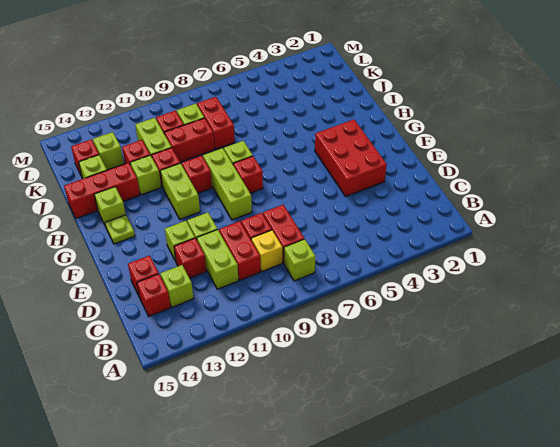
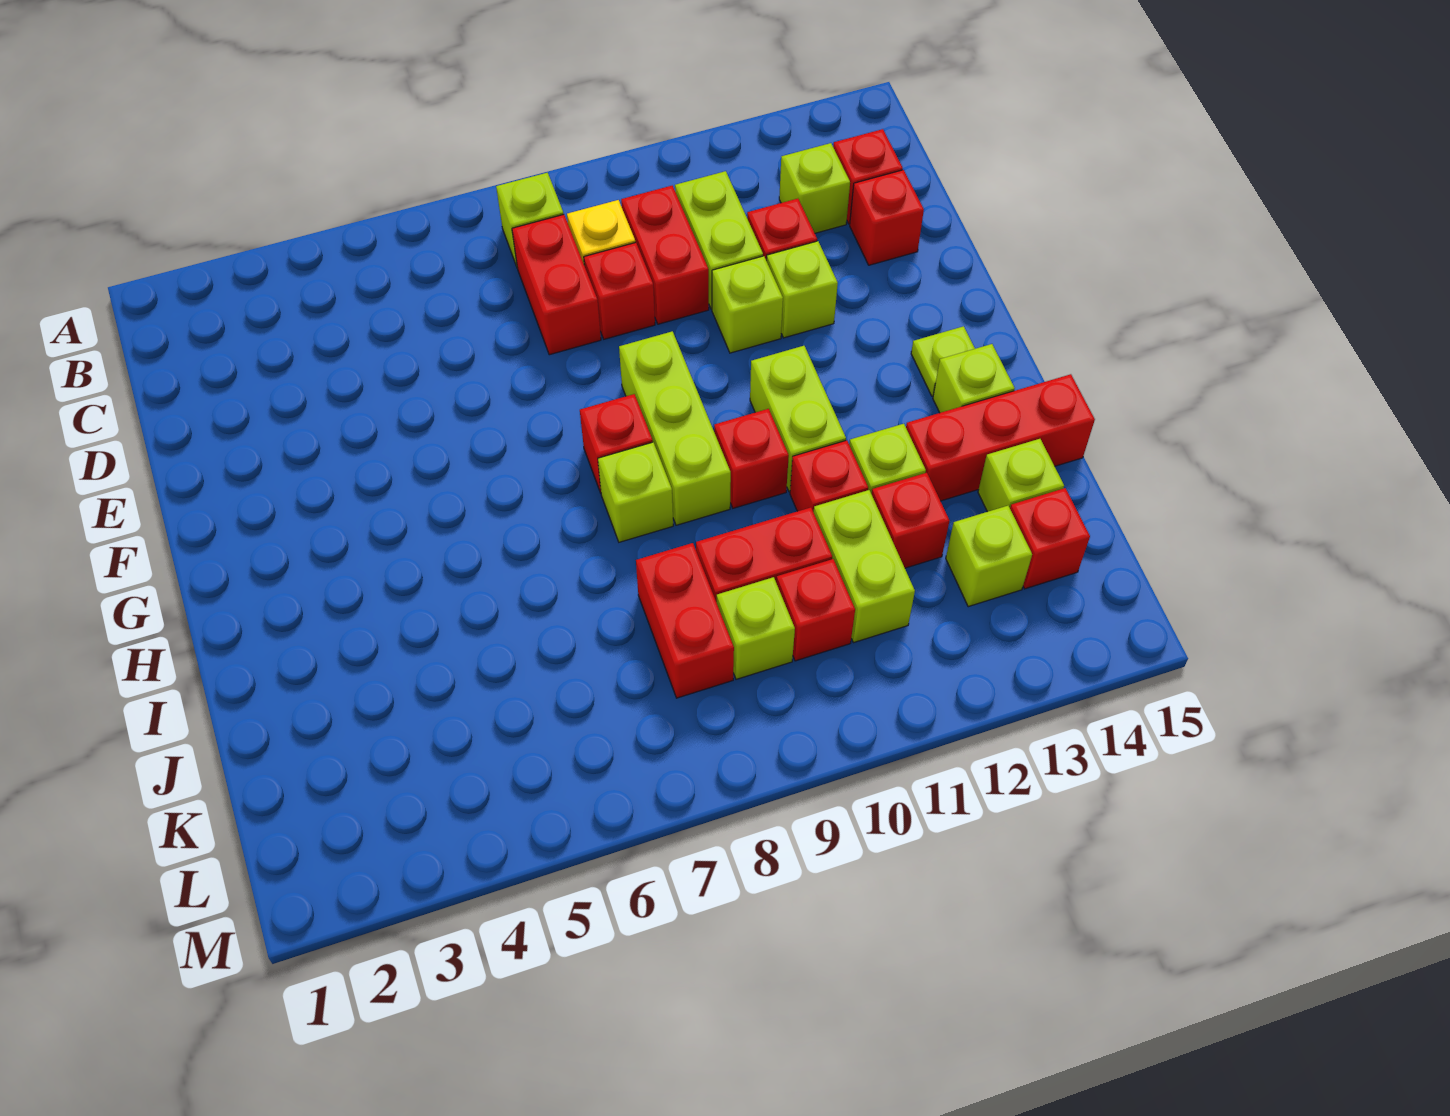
red brick E3:G4 level 1 -> none

